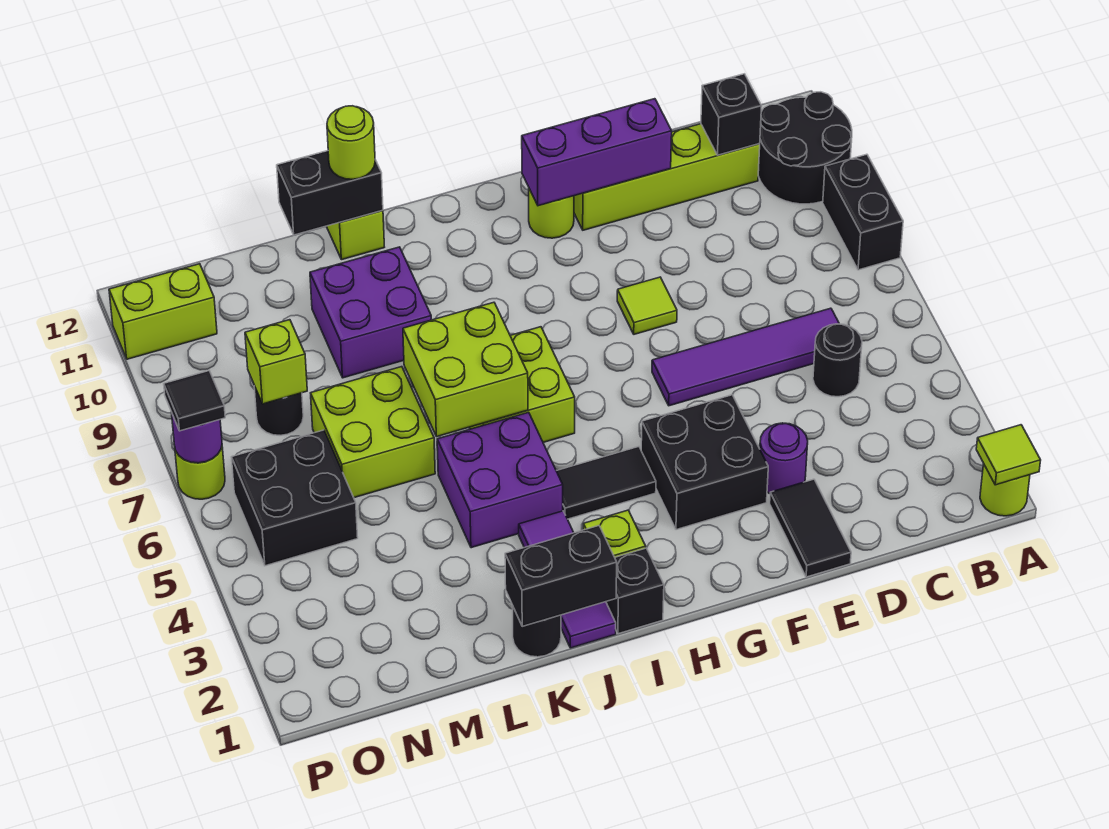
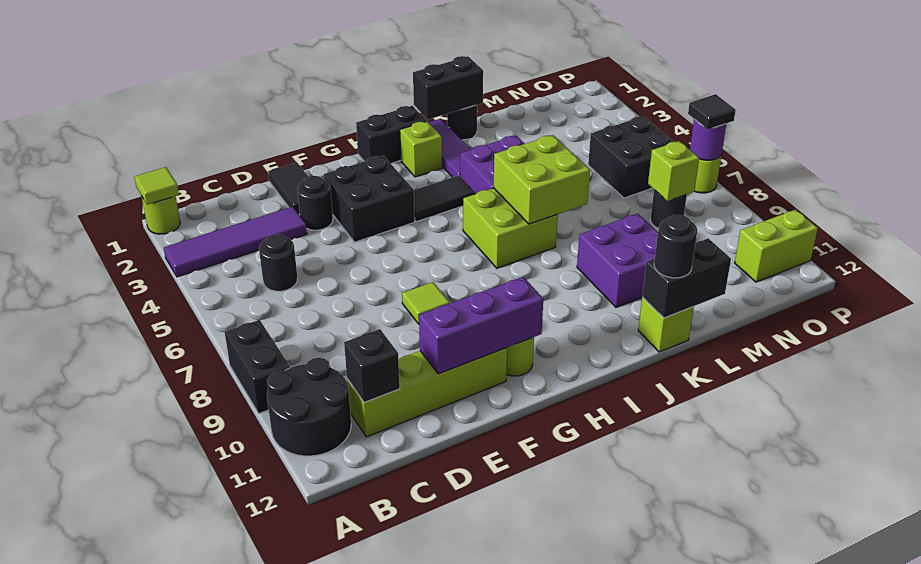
purple tile C6:F6 level 1 -> purple tile A3:D3 level 1
purple round brick E3 level 1 -> black round brick E3 level 1
black brick I1 level 1 -> black brick H1:I1 level 1
lime round brick K12 level 3 -> black round brick K12 level 3
lime brick L6:M7 level 1 -> none

